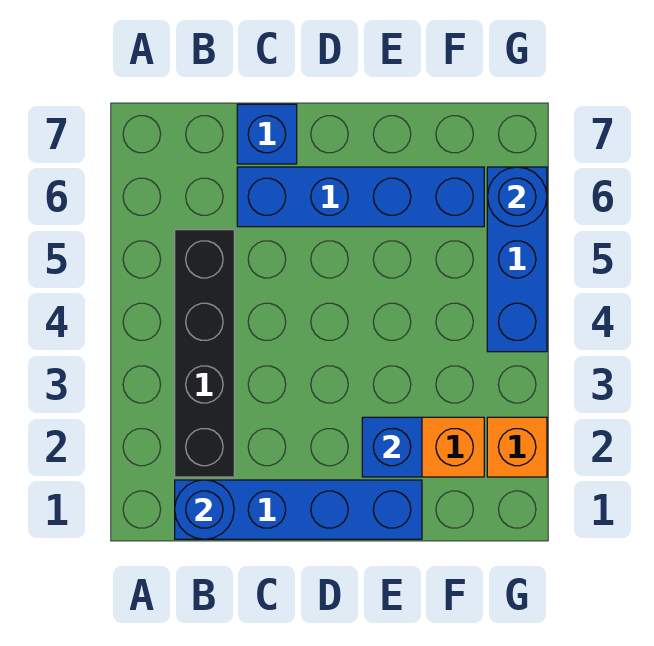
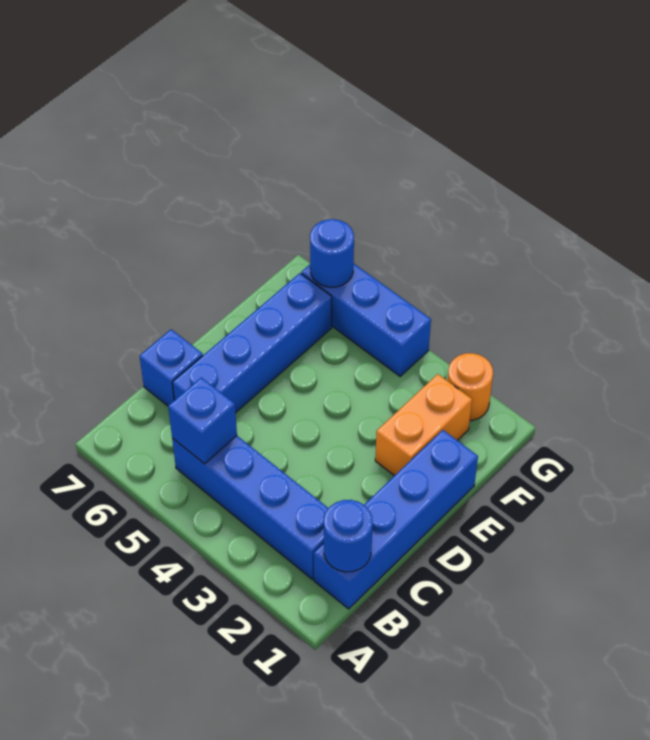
black brick B2:B5 level 1 -> blue brick B2:B5 level 1
blue brick E2 level 2 -> blue brick B5 level 2
orange brick G2 level 1 -> orange round brick G2 level 1

